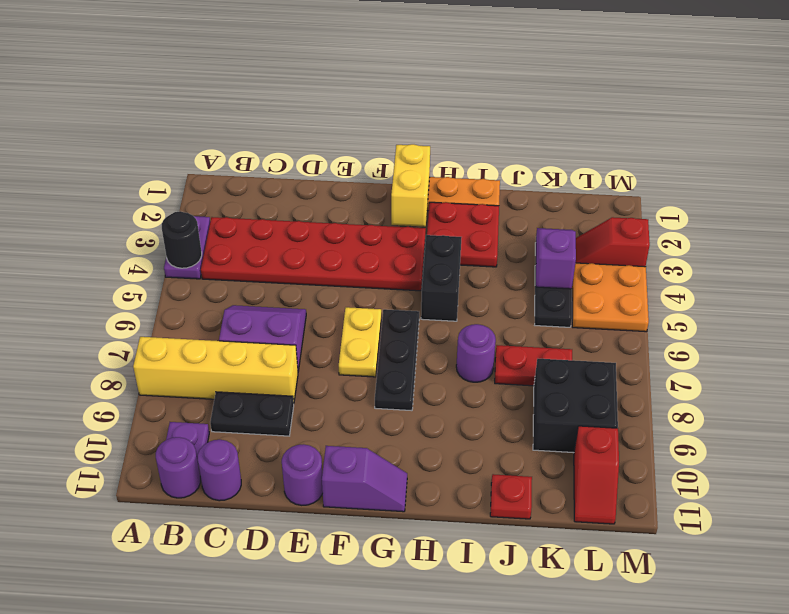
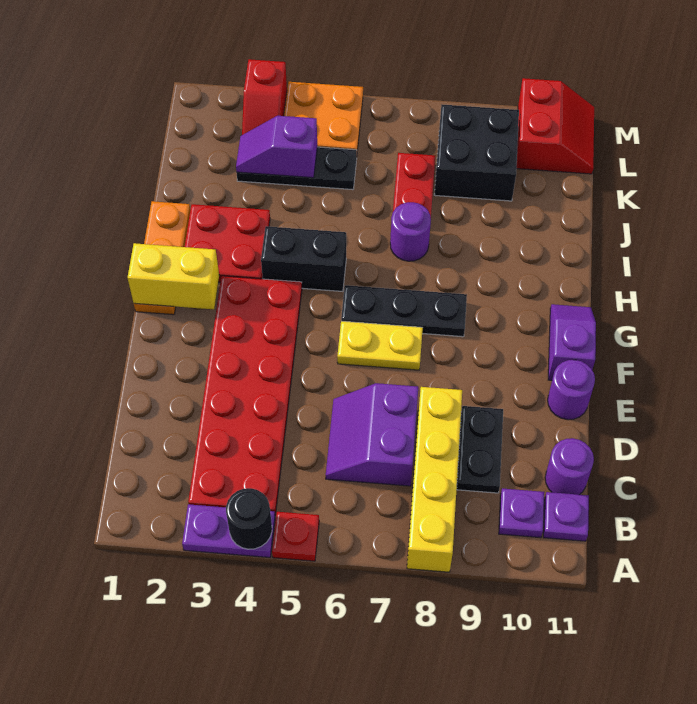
purple round brick B11 level 1 -> purple plate B11 level 1
red plate J11 level 1 -> red plate A5 level 1
red slope L10:L11 level 1 top 10 -> red slope L10:M11 level 1 top 10

